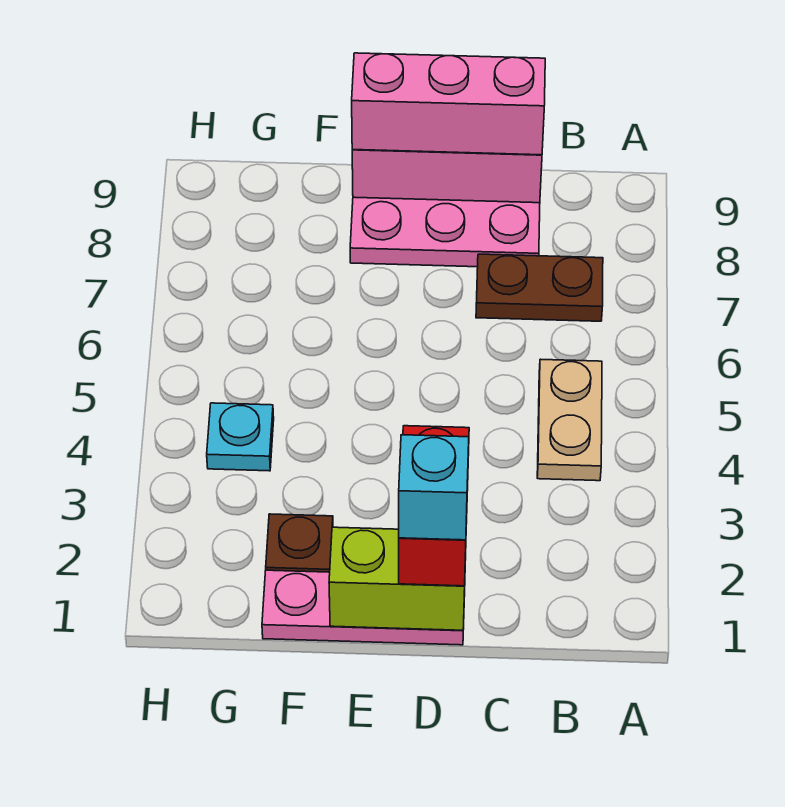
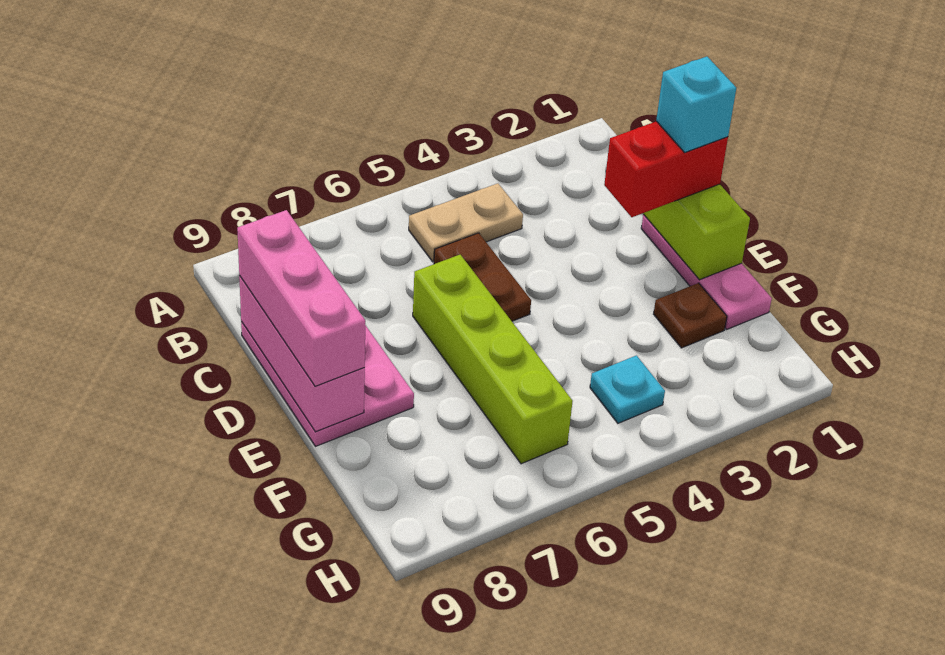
brown plate B7:C7 level 1 -> brown plate C5:D5 level 1
none -> lime brick D6:G6 level 1

